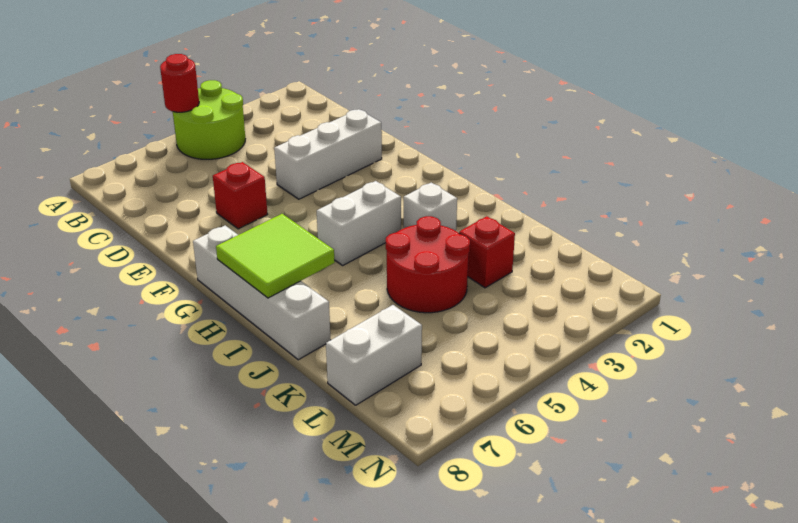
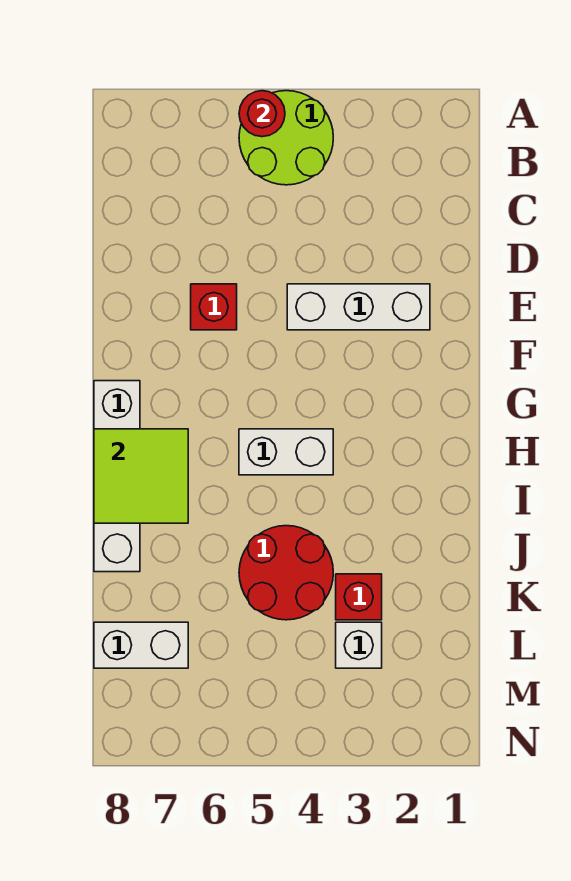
white brick I3 level 1 -> white brick L3 level 1

